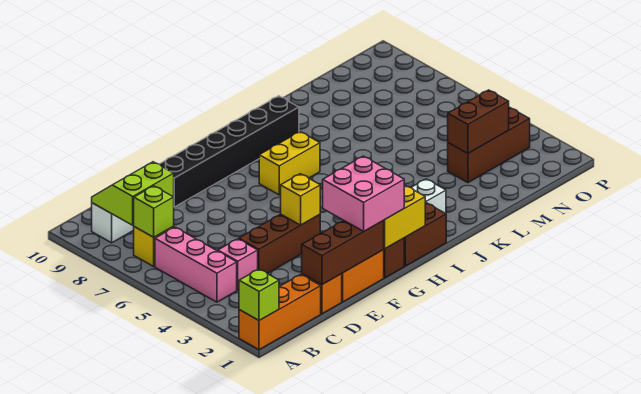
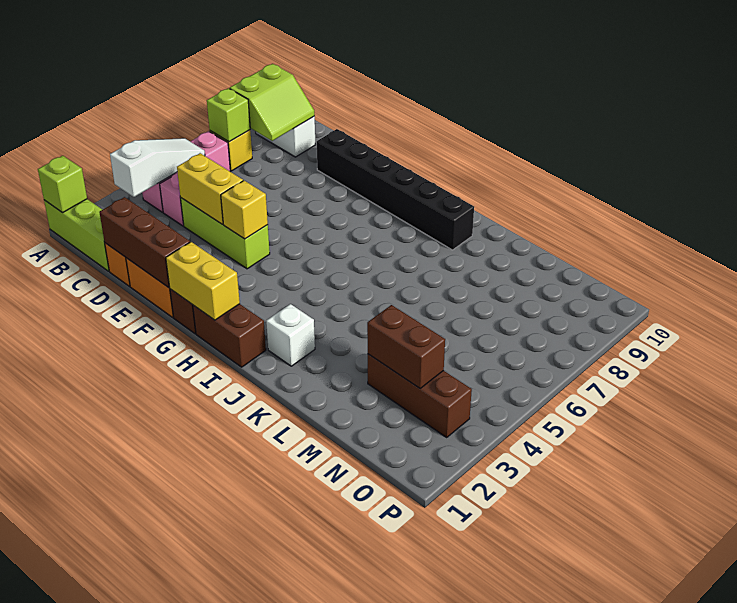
orange brick A1:C1 level 1 -> lime brick A1:C1 level 1
none -> white slope B3:B5 level 2 top 3
lime slope B8:C9 level 2 top 8 -> lime slope B8:C9 level 2 top B
brown brick D4:F4 level 1 -> lime brick D4:F4 level 1
pink brick F1:G2 level 3 -> none
yellow brick H7:I7 level 1 -> yellow brick D4:E4 level 2

